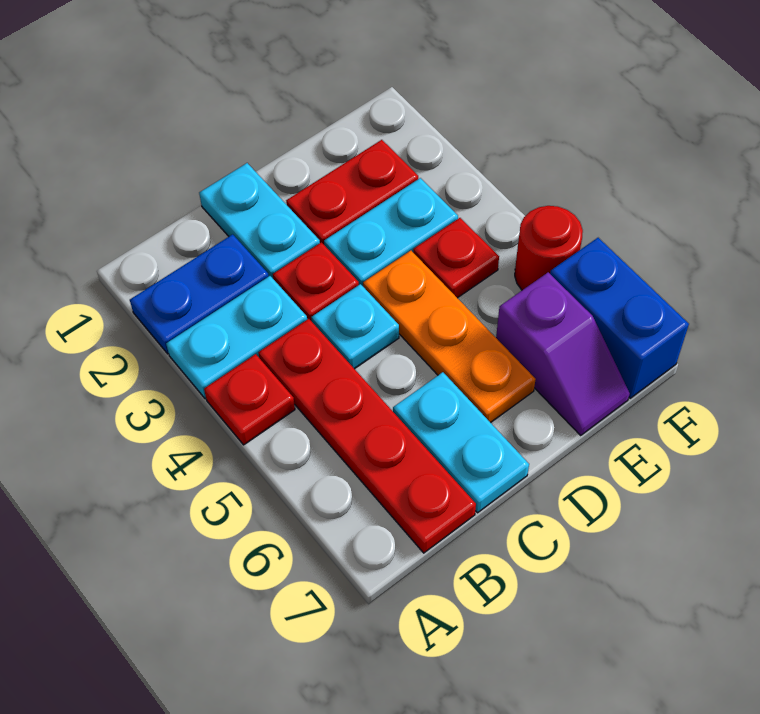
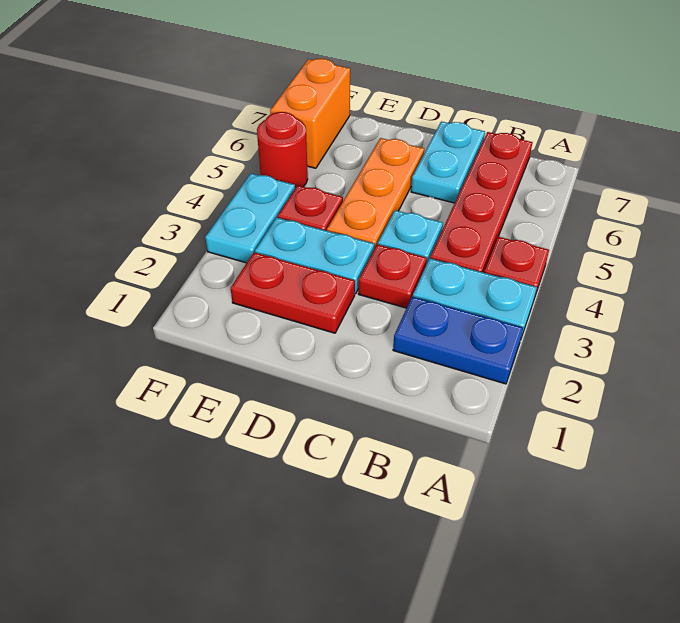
cyan plate C1:C2 level 1 -> cyan plate F3:F4 level 1
purple slope E6:E7 level 1 top 6 -> none
blue brick F6:F7 level 1 -> orange brick F6:F7 level 1

